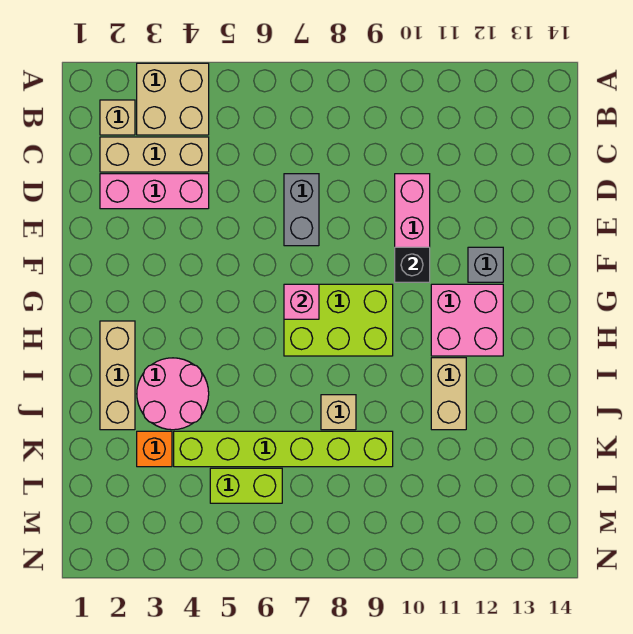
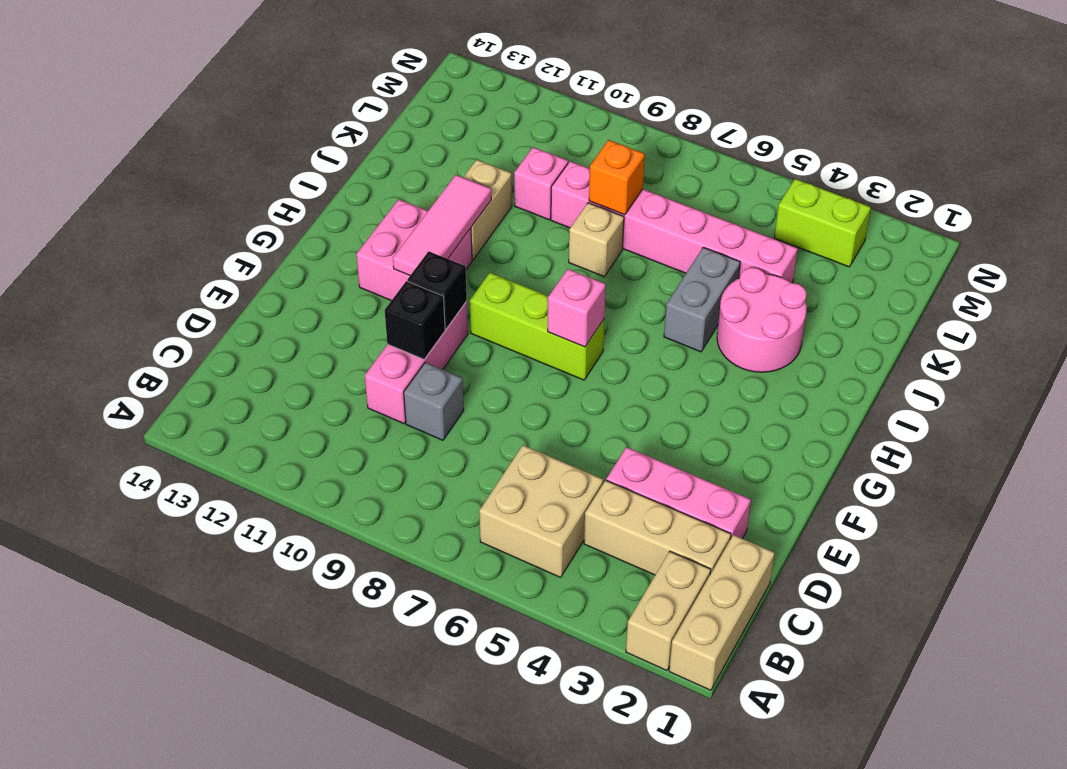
tan brick A3:B4 level 1 -> tan brick B5:C6 level 1
tan brick B2 level 1 -> tan brick A2:B2 level 1
grey brick D7:E7 level 1 -> grey brick I5:J5 level 1
none -> black brick E10 level 2
grey brick F12 level 1 -> grey brick D9 level 1
lime brick G7:H9 level 1 -> lime brick G7:G9 level 1
none -> pink tile G11:I11 level 2
tan brick H2:J2 level 1 -> tan brick A1:C1 level 1
orange brick K3 level 1 -> orange brick K8 level 2
lime brick K4:K9 level 1 -> pink brick K4:K9 level 1
none -> pink brick K10 level 1
lime brick L5:L6 level 1 -> lime brick M3:M4 level 1

